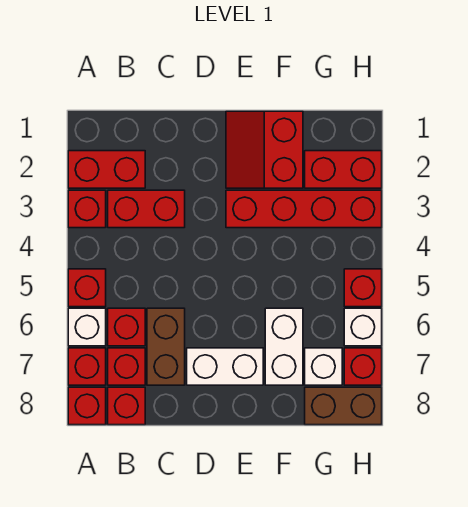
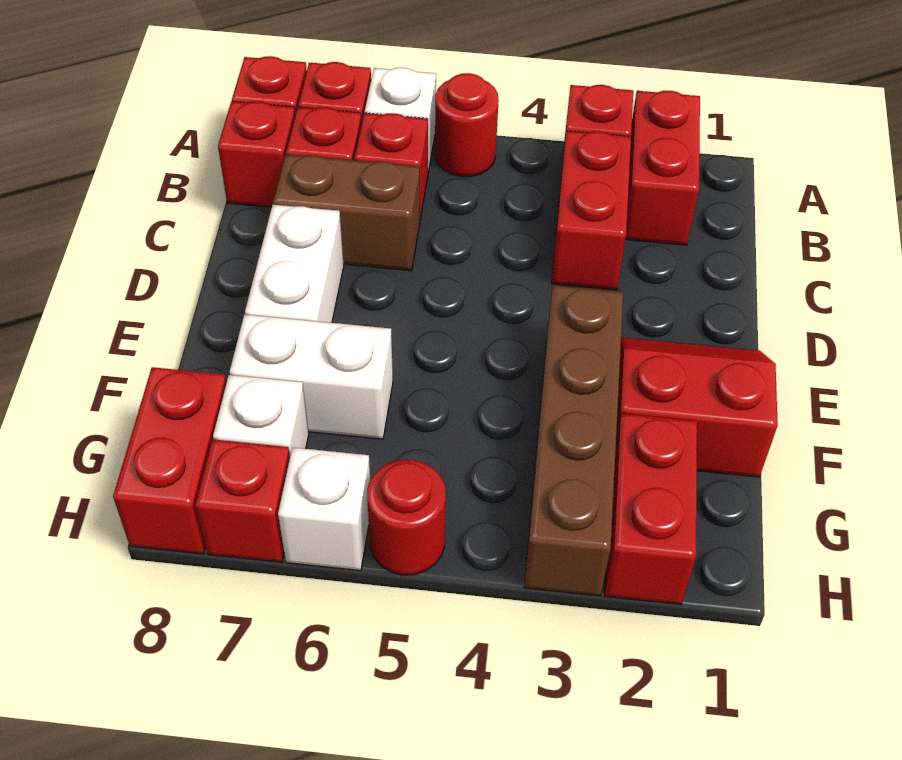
red brick A5 level 1 -> red round brick A5 level 1
red brick E3:H3 level 1 -> brown brick E3:H3 level 1
brown brick G8:H8 level 1 -> red brick G8:H8 level 1
red brick H5 level 1 -> red round brick H5 level 1

